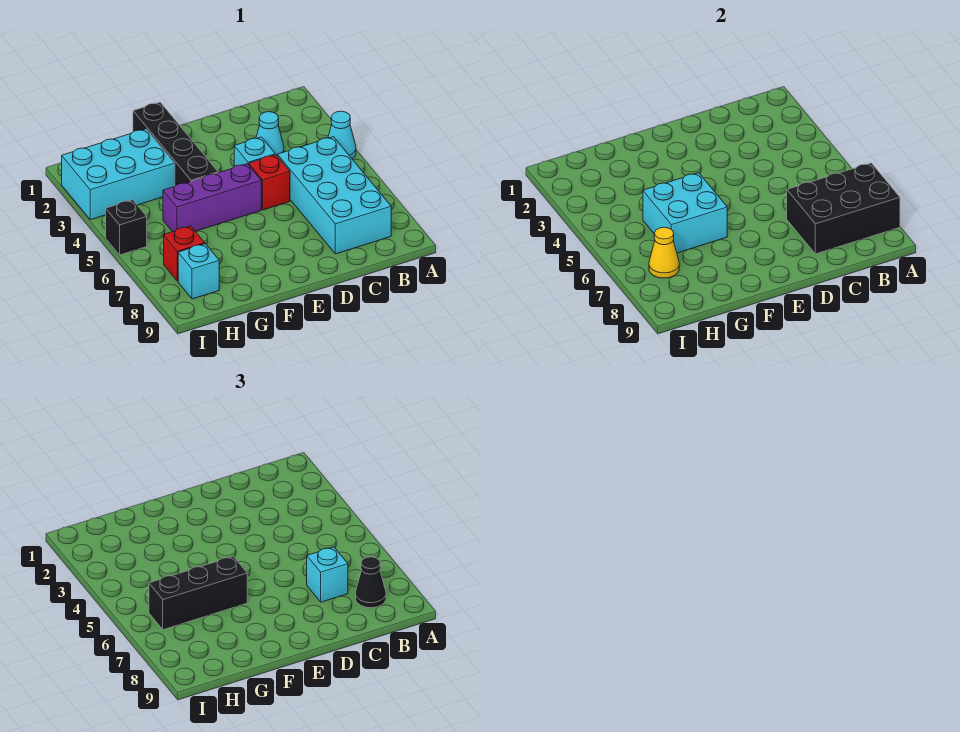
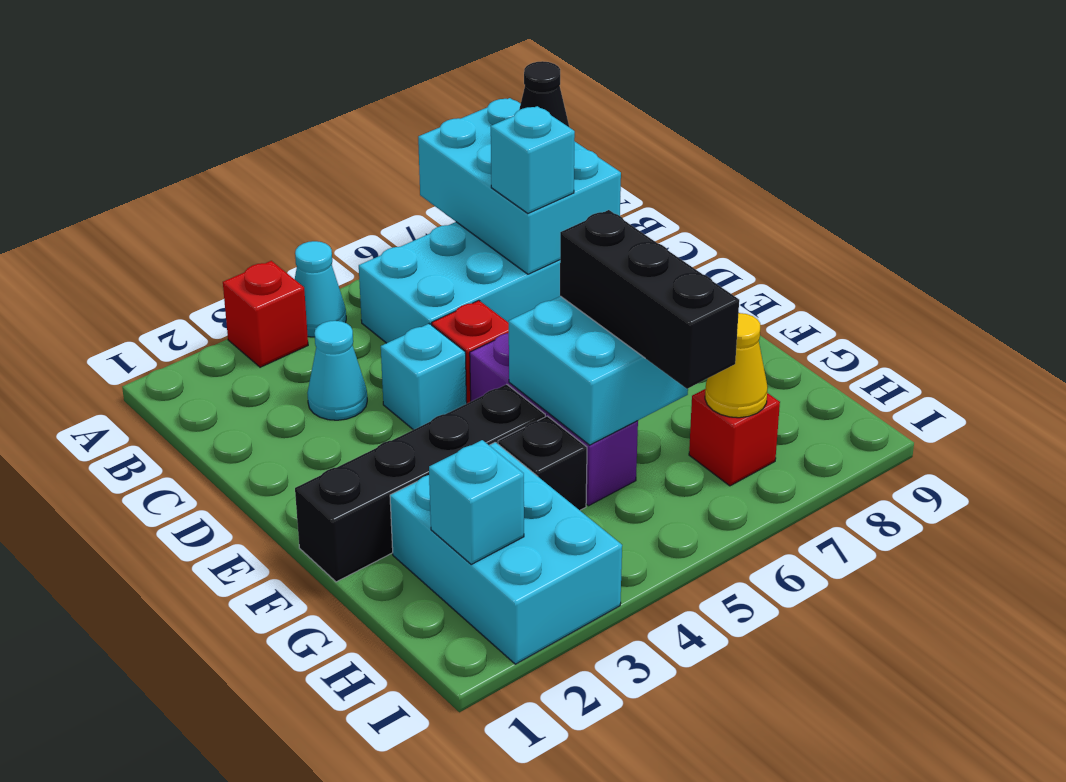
none -> red brick A3 level 1
black brick A7:C8 level 2 -> cyan brick A7:C8 level 2
cyan brick H8 level 1 -> cyan brick H2 level 2
black brick I5 level 1 -> black brick G4 level 1

